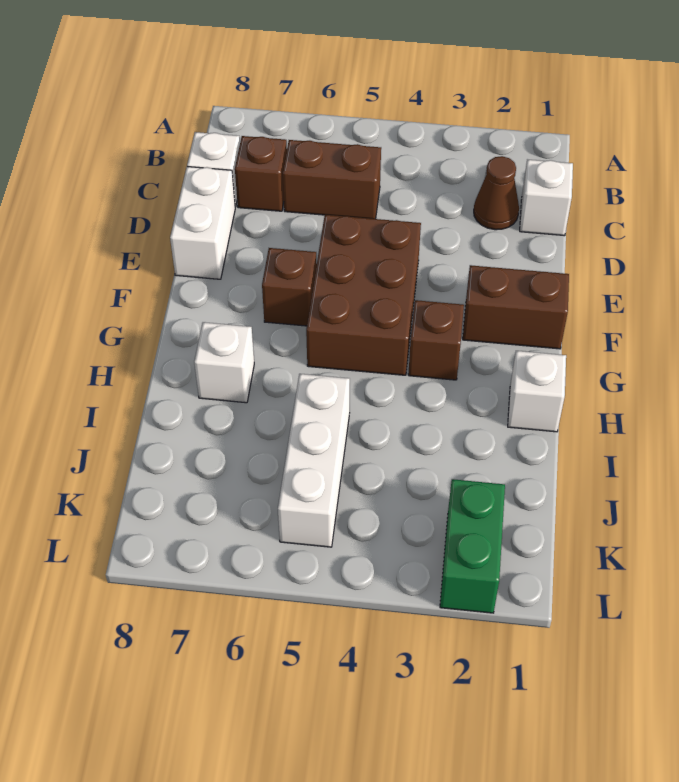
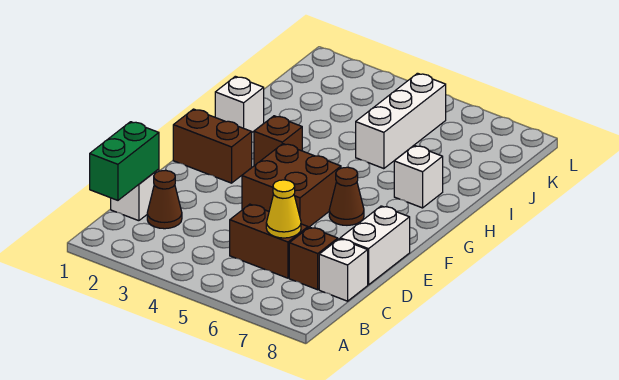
none -> yellow cone C6 level 2
brown brick E4:G5 level 1 -> brown brick E4:F5 level 1
brown brick F6 level 1 -> brown cone F6 level 1
green brick K2:L2 level 1 -> green brick B1:C1 level 2

